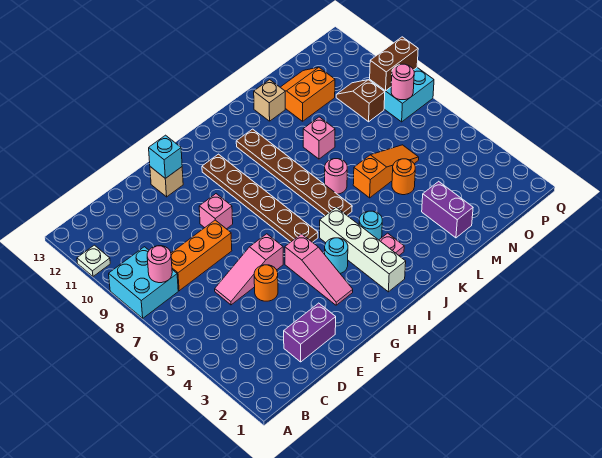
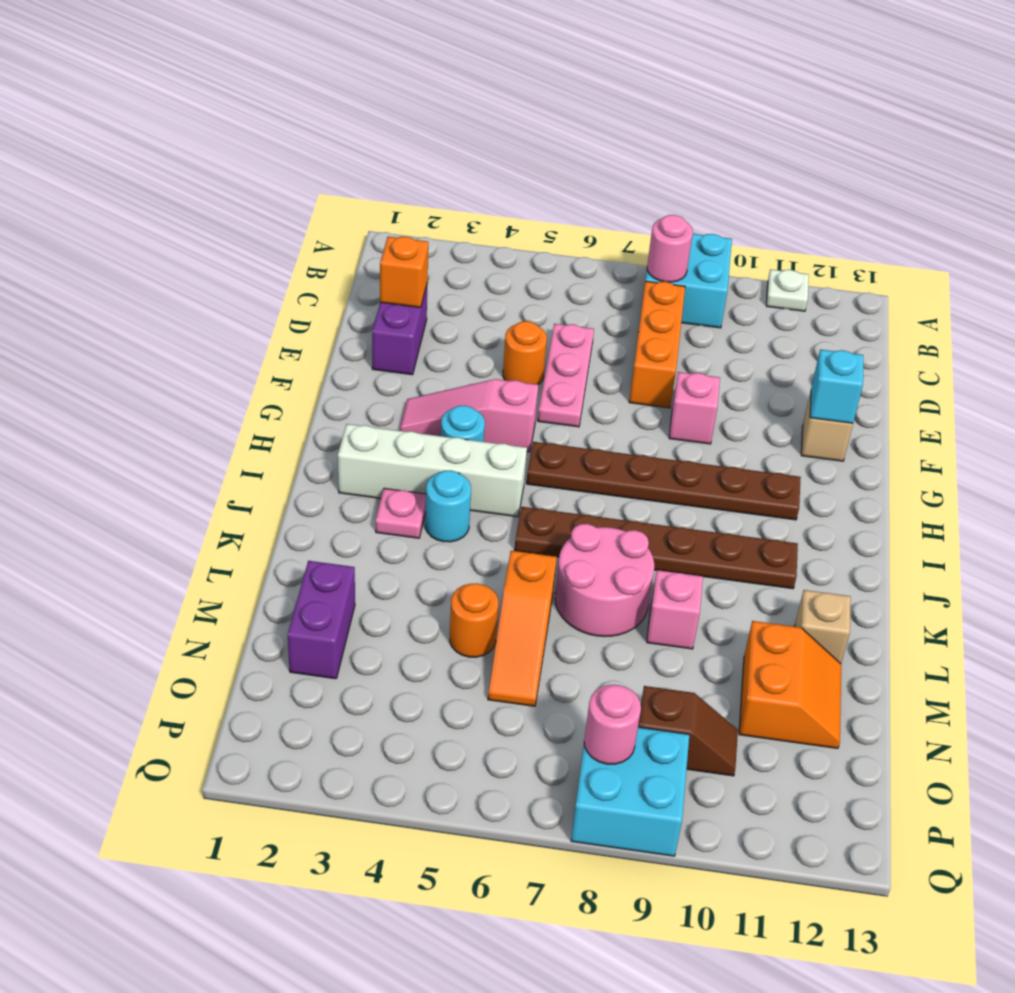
none -> orange brick D2 level 2
pink slope D6:F6 level 1 top F -> pink plate D6:F6 level 1
pink round brick K7 level 1 -> pink round brick K7:L8 level 1
purple brick M2:M3 level 1 -> purple brick M2:N2 level 1
brown brick P9:Q9 level 2 -> none

